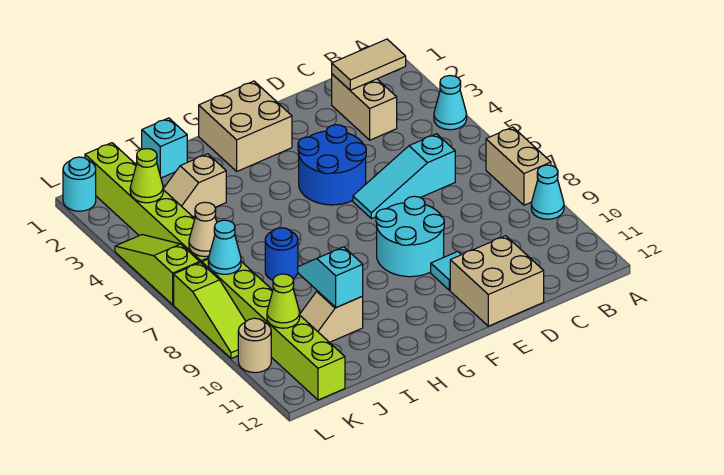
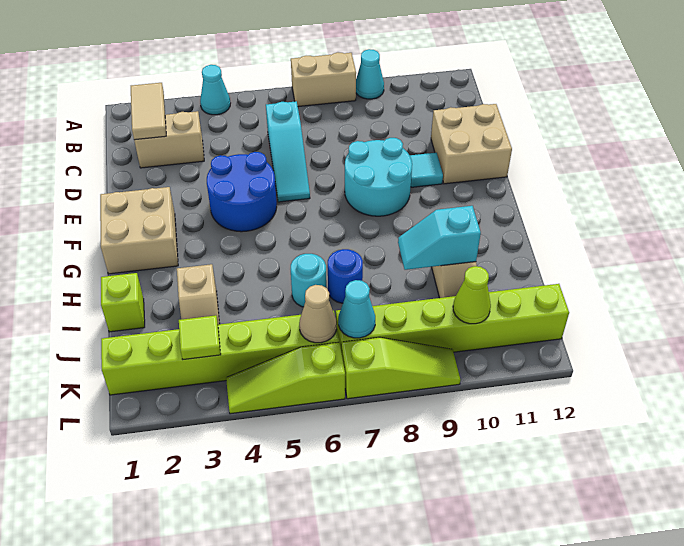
cyan brick I1 level 1 -> lime brick I1 level 1
lime cone K3 level 2 -> lime tile K3 level 2
cyan round brick L1 level 1 -> cyan round brick I6 level 1
tan round brick L10 level 1 -> none

